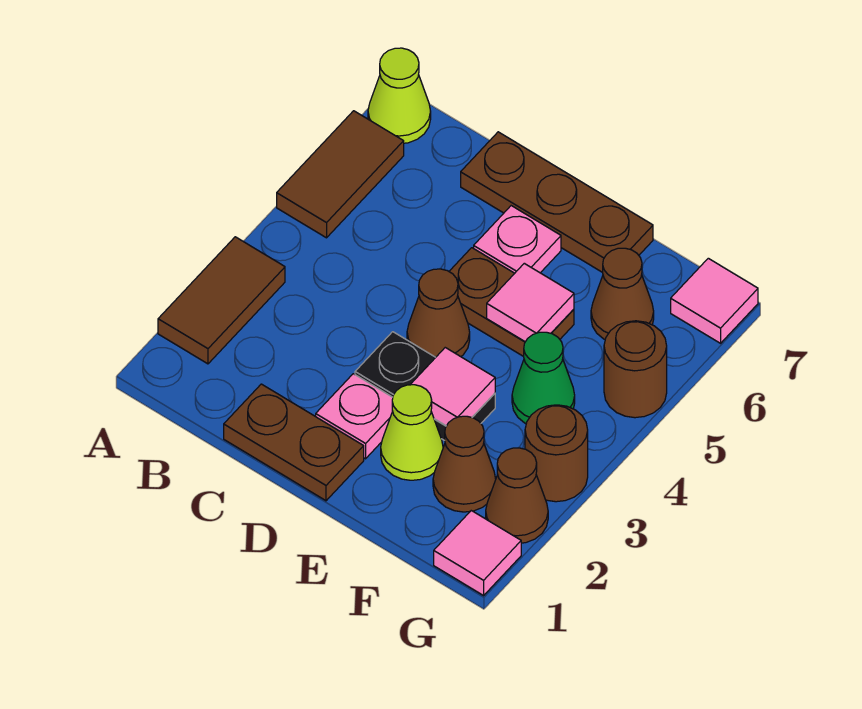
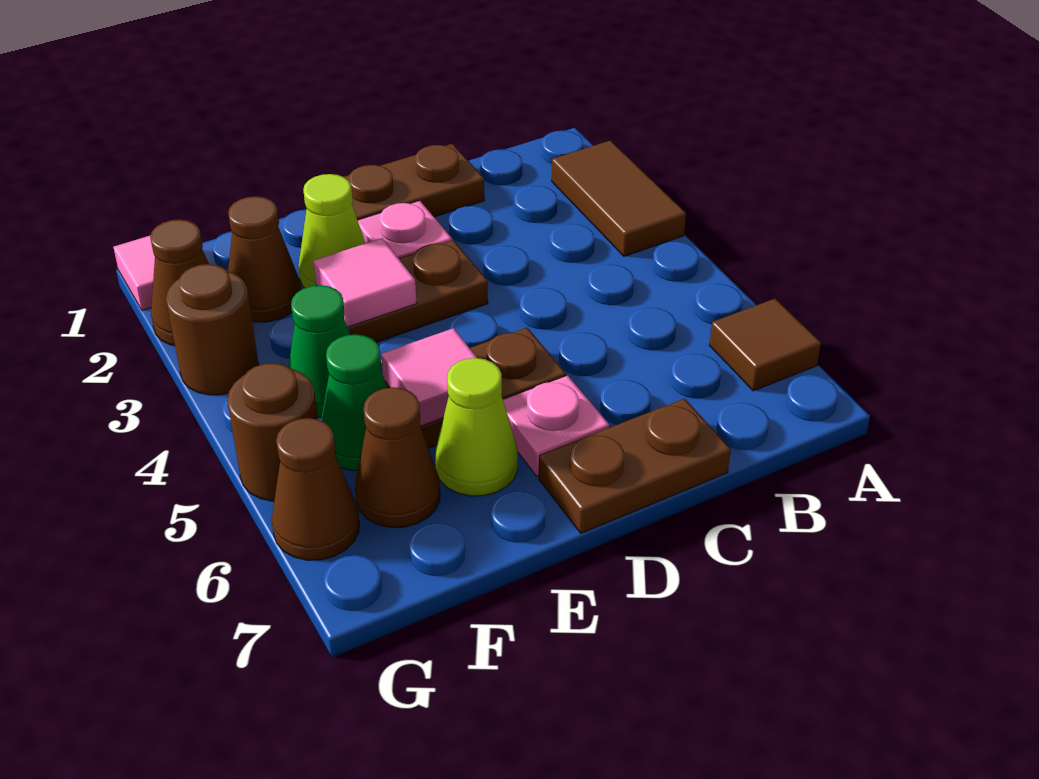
brown tile A5:A6 level 1 -> brown tile A6 level 1
lime cone A7 level 1 -> lime cone E6 level 1
brown plate C7:E7 level 1 -> brown plate C7:D7 level 1
black plate D3:E3 level 1 -> brown plate D3:E3 level 1
brown cone D4 level 1 -> brown cone G6 level 1
none -> green cone F5 level 1
pink tile G7 level 1 -> none

